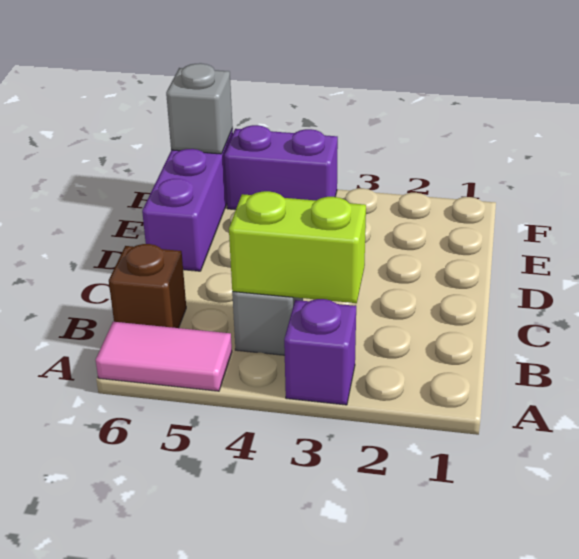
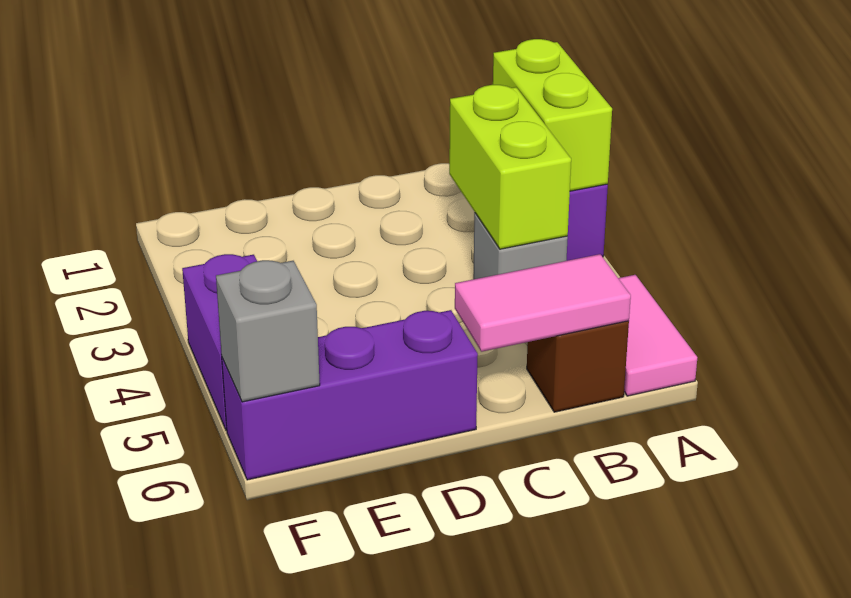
none -> lime brick A2:A3 level 2
none -> pink tile B6:C6 level 2

